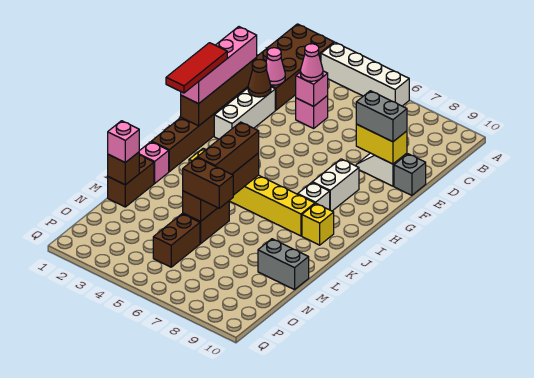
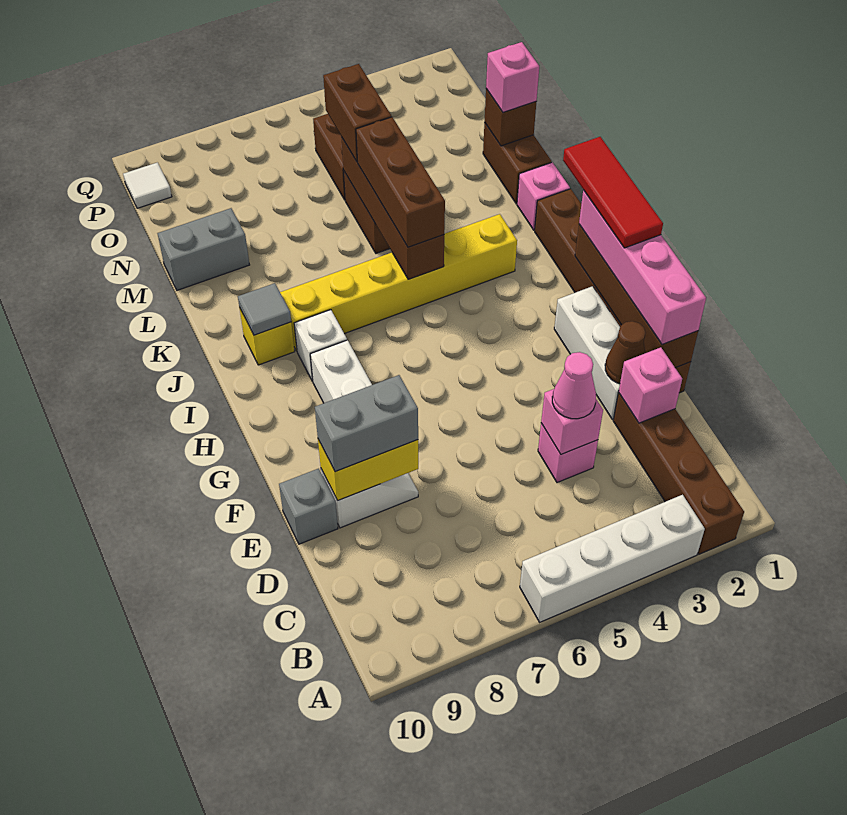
brown brick A1:D2 level 1 -> brown brick A2:D2 level 1
pink cone D2 level 2 -> pink brick D2 level 2
none -> grey tile J9 level 2
brown brick M5:M6 level 3 -> brown brick M5:N5 level 3
none -> white tile P10 level 1

